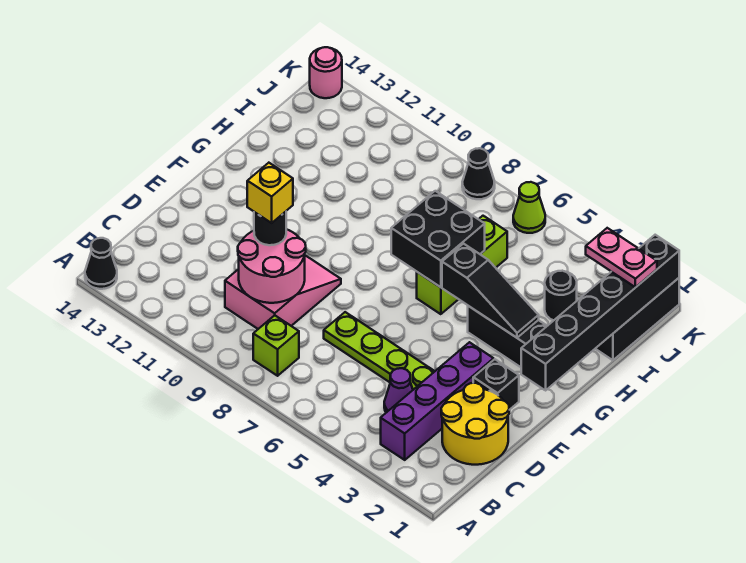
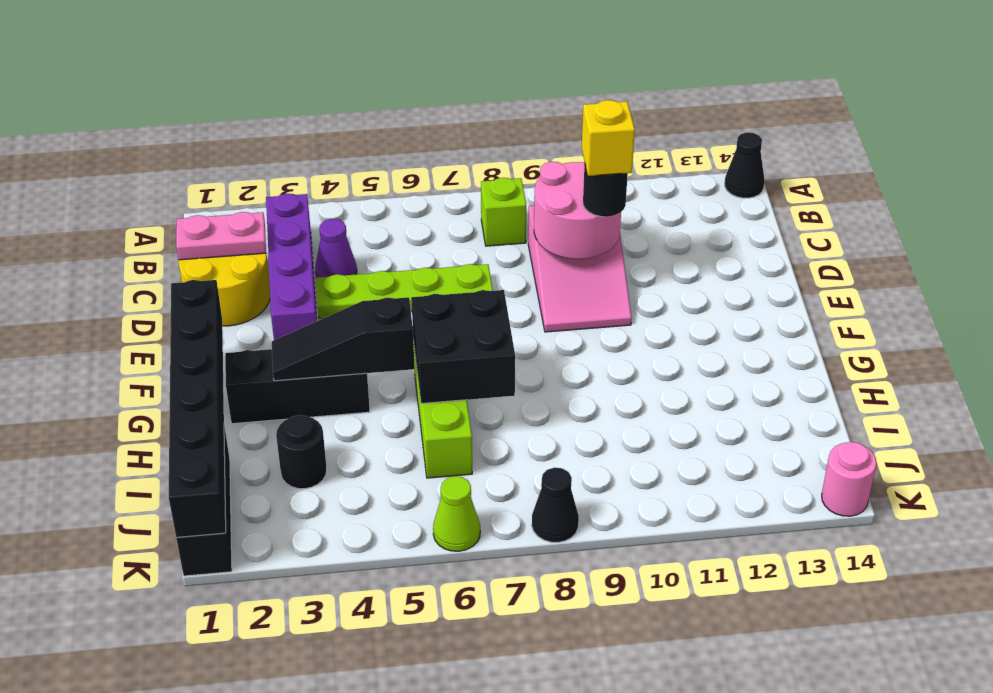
black brick E2 level 1 -> none
pink plate J1:J2 level 3 -> pink plate C1:C2 level 2

